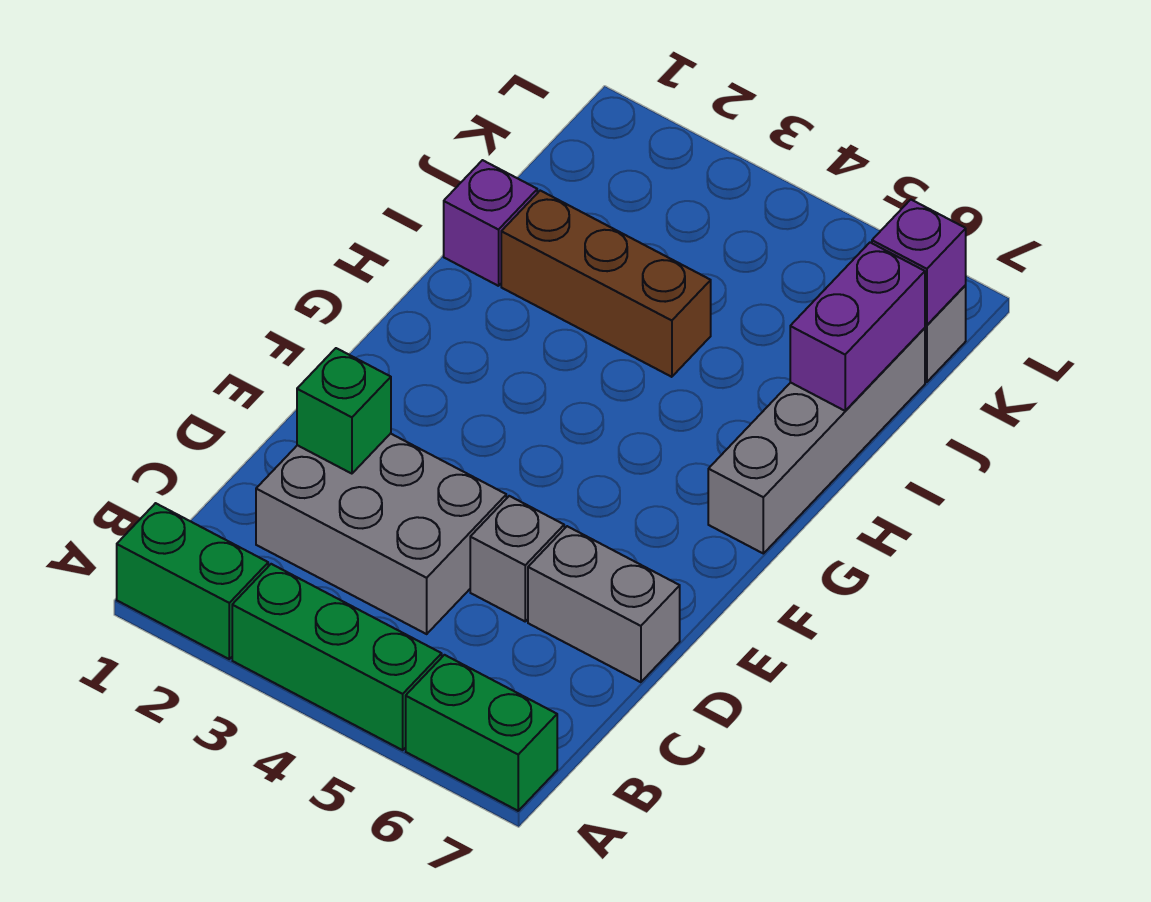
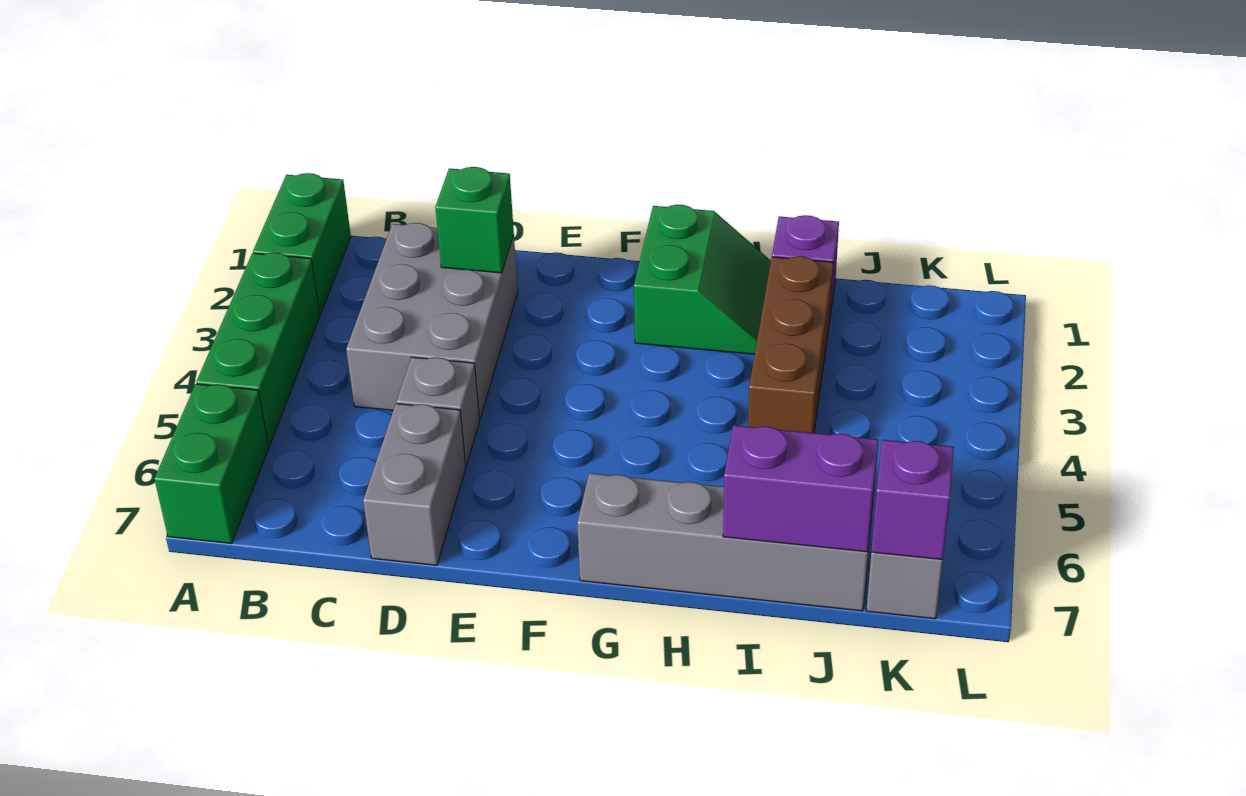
none -> green slope G1:H2 level 1 top G

